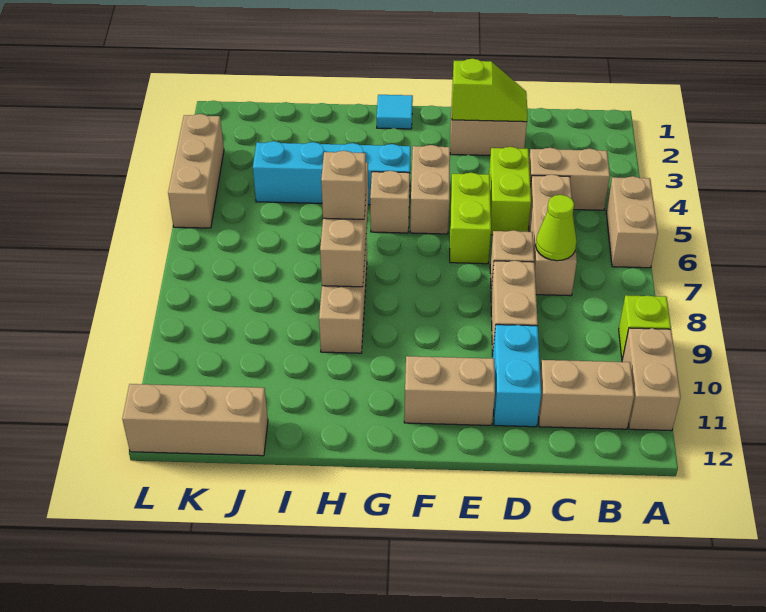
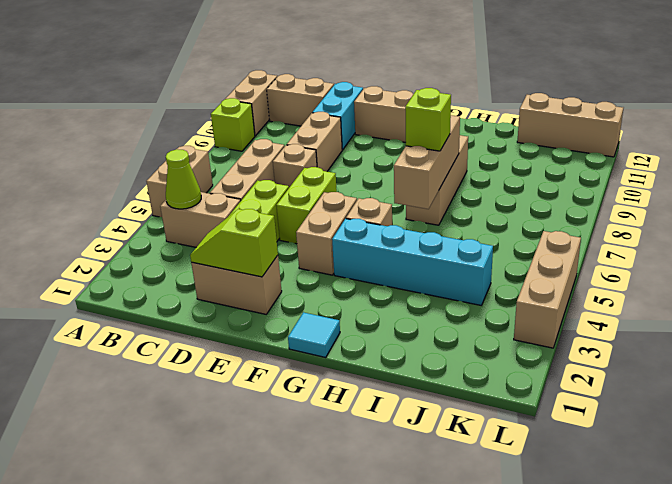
lime cone C7 level 2 -> lime cone B4 level 2
tan brick H7 level 3 -> lime brick H7 level 3

